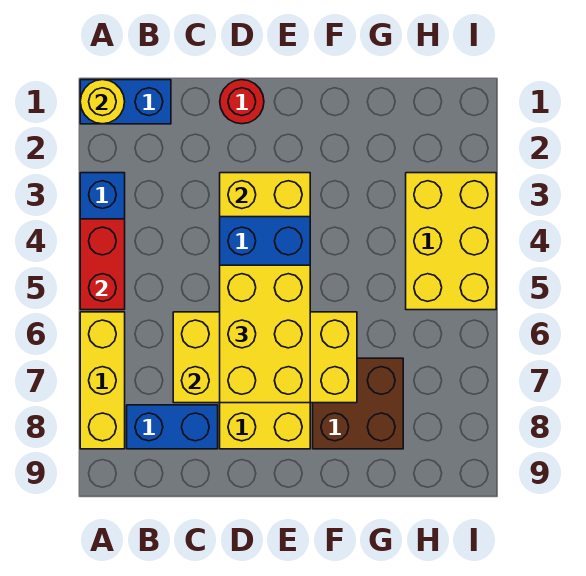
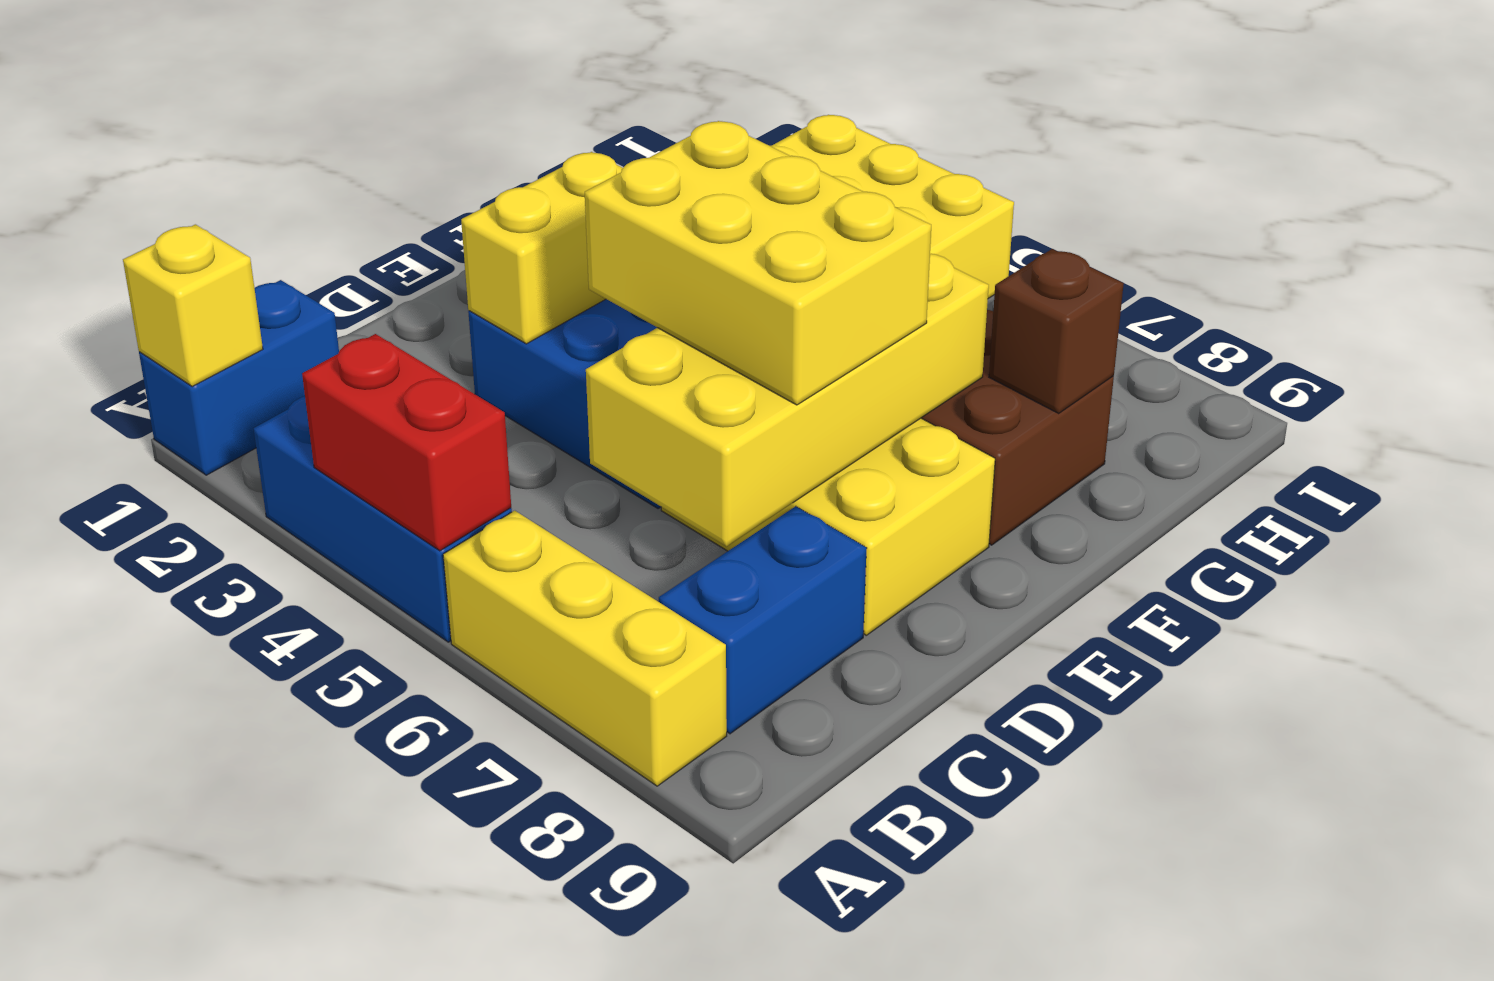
yellow round brick A1 level 2 -> yellow brick A1 level 2
red round brick D1 level 1 -> none
none -> brown brick G8 level 2

